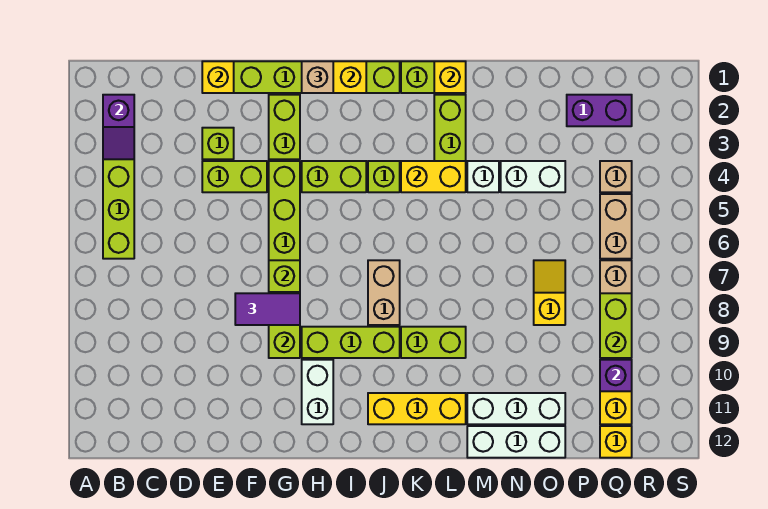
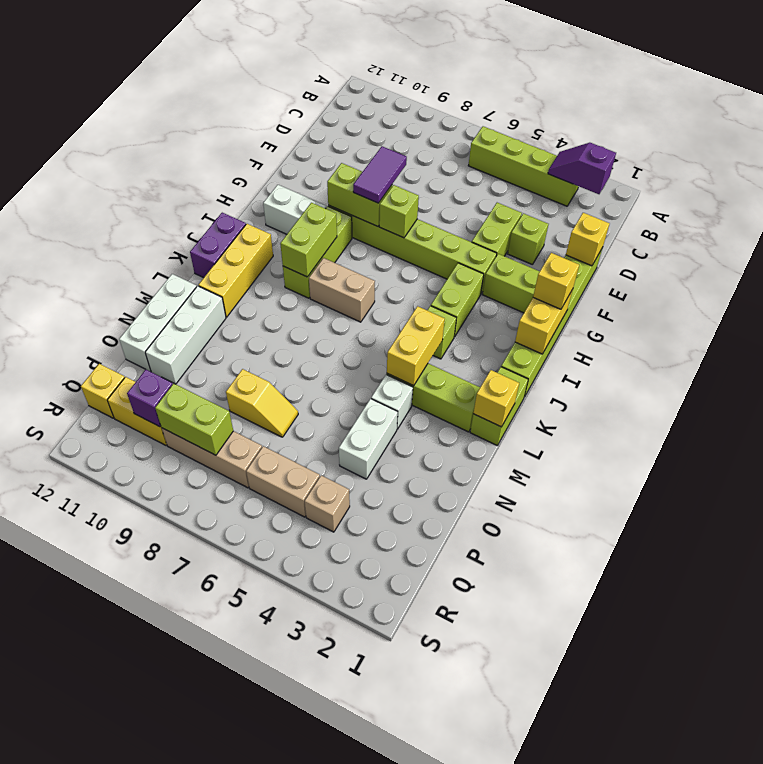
tan brick H1 level 3 -> yellow brick H1 level 3
lime brick K9:L9 level 1 -> lime brick I9:J9 level 2
purple brick P2:Q2 level 1 -> purple brick J12:K12 level 1

